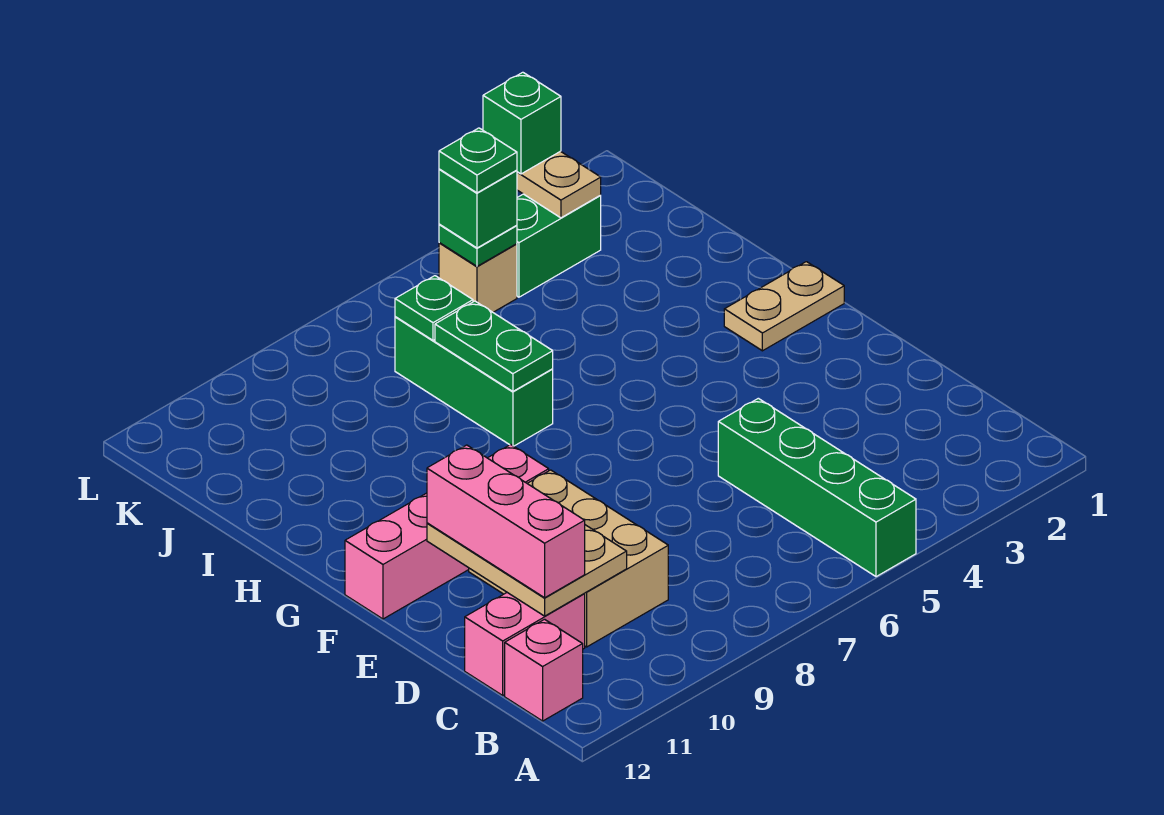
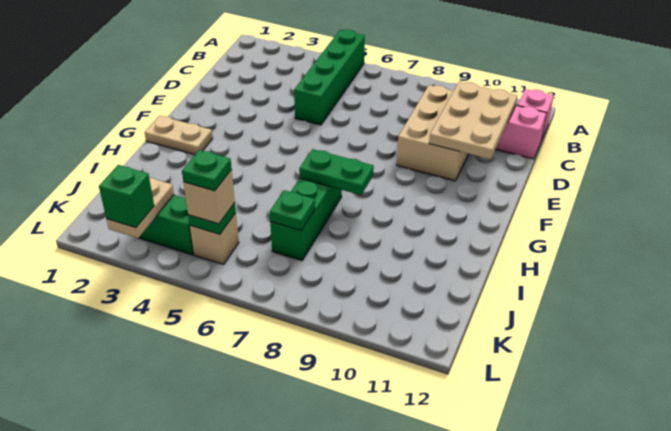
pink brick C11:E11 level 3 -> none
pink brick F9:F12 level 1 -> none
green plate H7:I7 level 2 -> green plate H7:H8 level 2
green brick K5 level 3 -> tan brick K5 level 3

